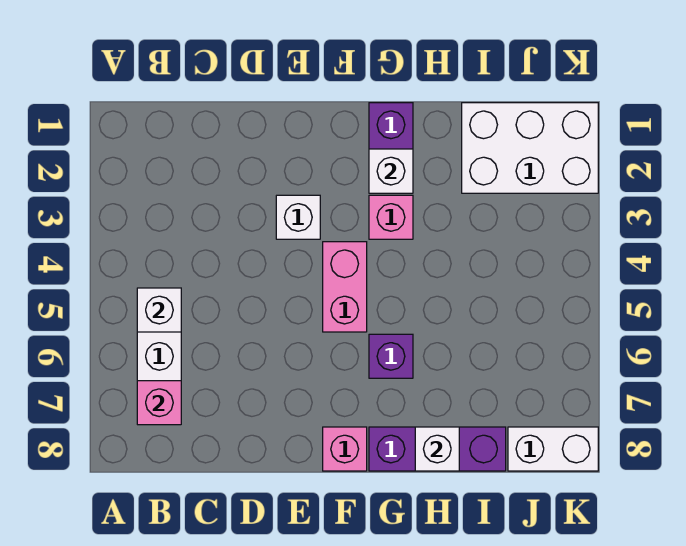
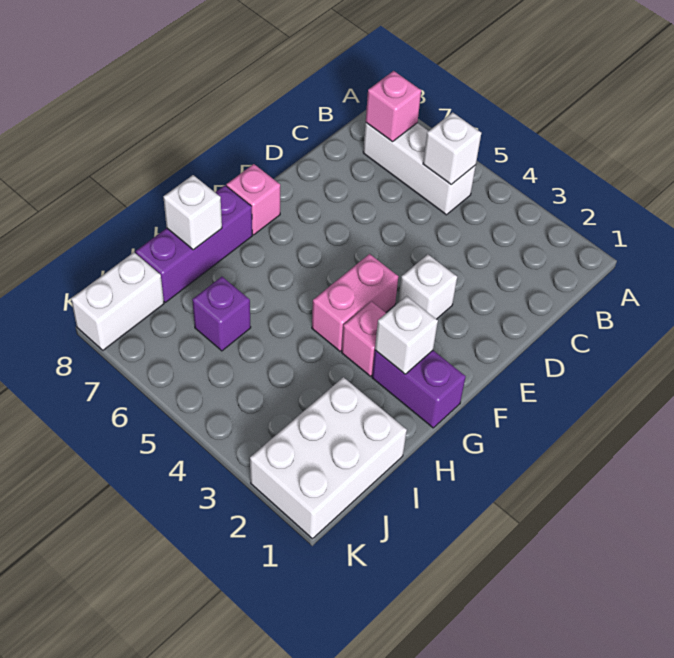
pink brick F4:F5 level 1 -> pink brick F4:G4 level 1
purple brick G6 level 1 -> purple brick I6 level 1

